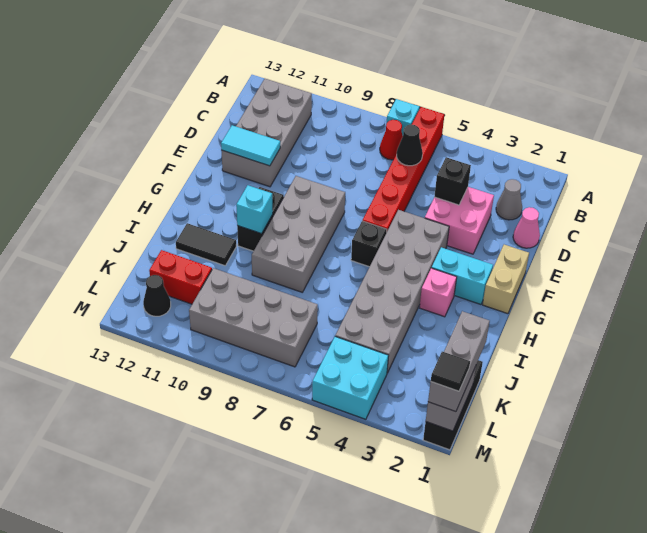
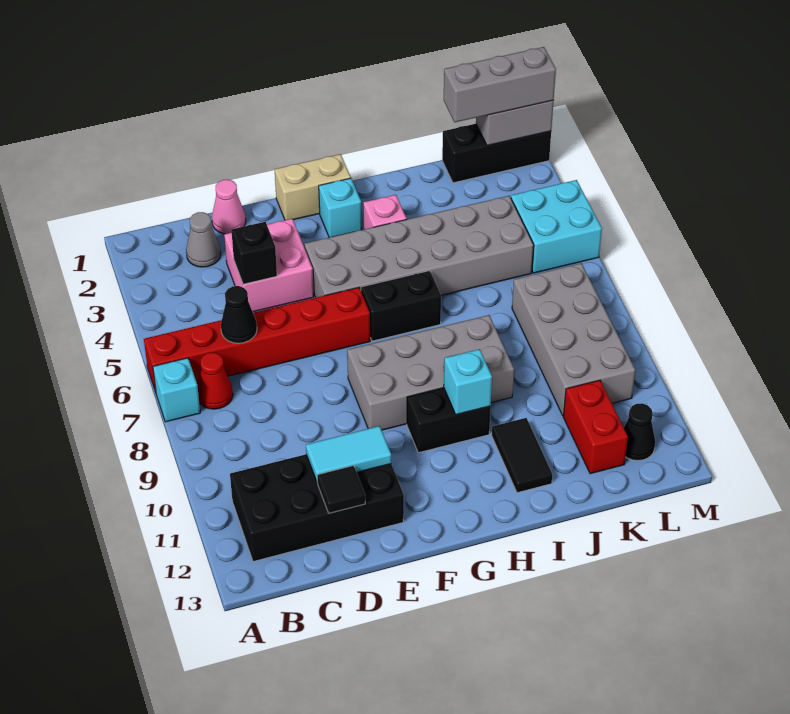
grey brick B11:E12 level 1 -> black brick B11:E12 level 1
cyan tile E11:E12 level 2 -> cyan tile D11:E11 level 2
cyan brick G2:G3 level 1 -> cyan brick G2 level 1
black brick G6 level 1 -> black brick G6:H6 level 1
black tile M1 level 4 -> black tile D12 level 2

